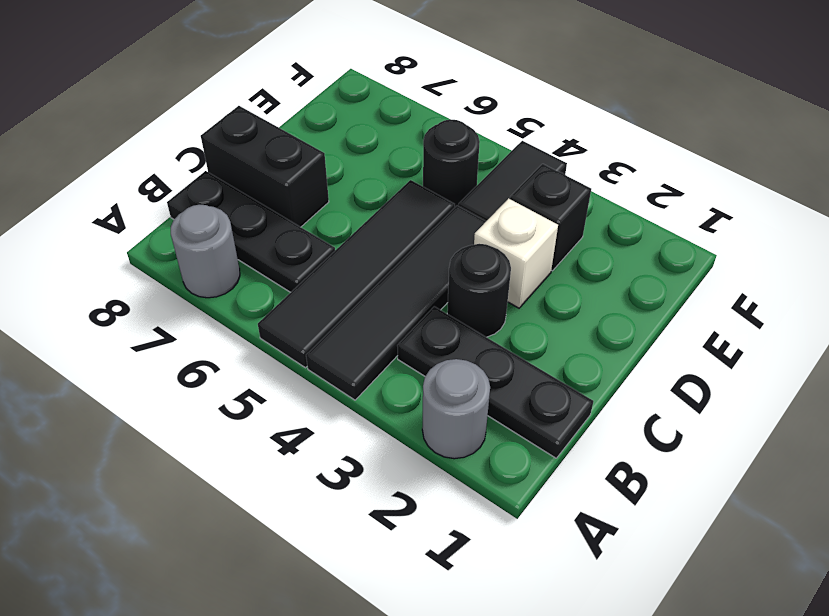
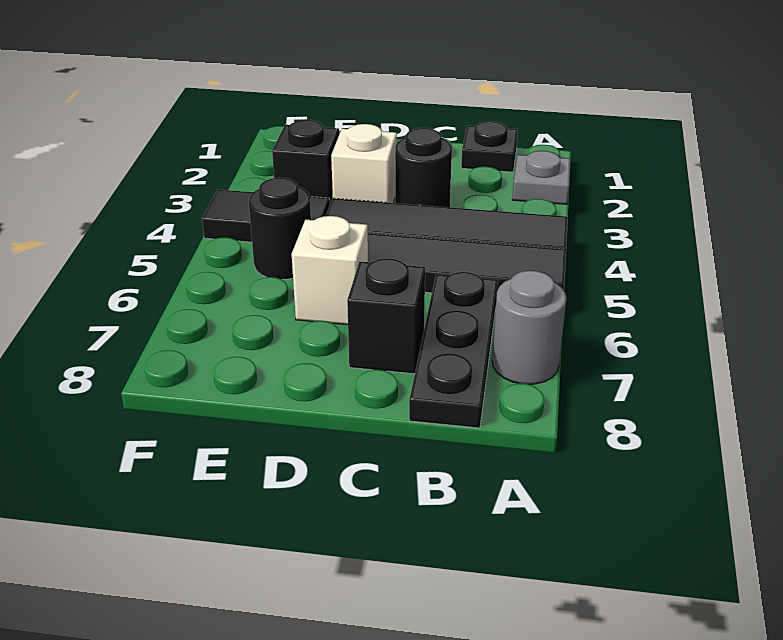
grey round brick A2 level 1 -> grey plate A2 level 1
black plate B1:B3 level 1 -> black plate B1 level 1
black brick C7:C8 level 1 -> black brick C7 level 1
none -> white brick D6 level 1

